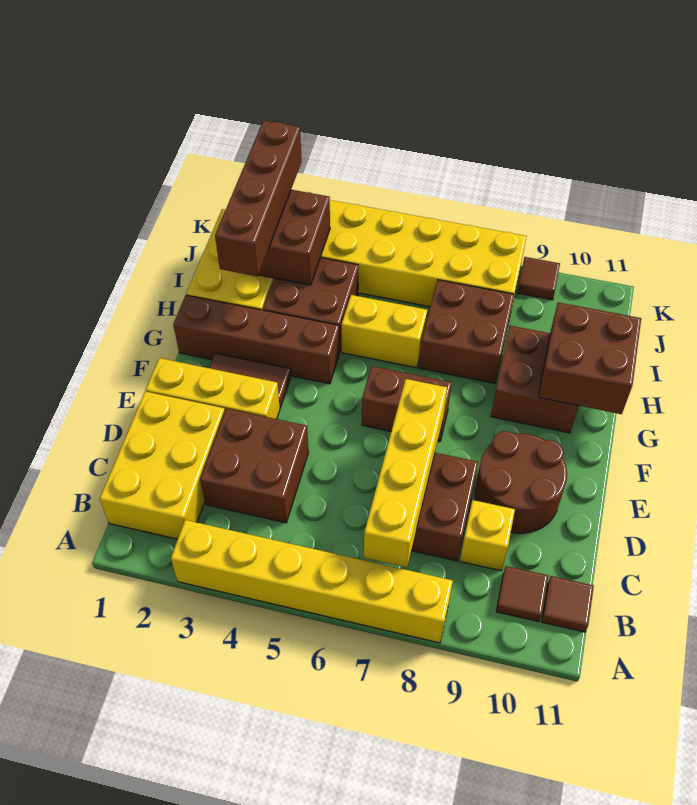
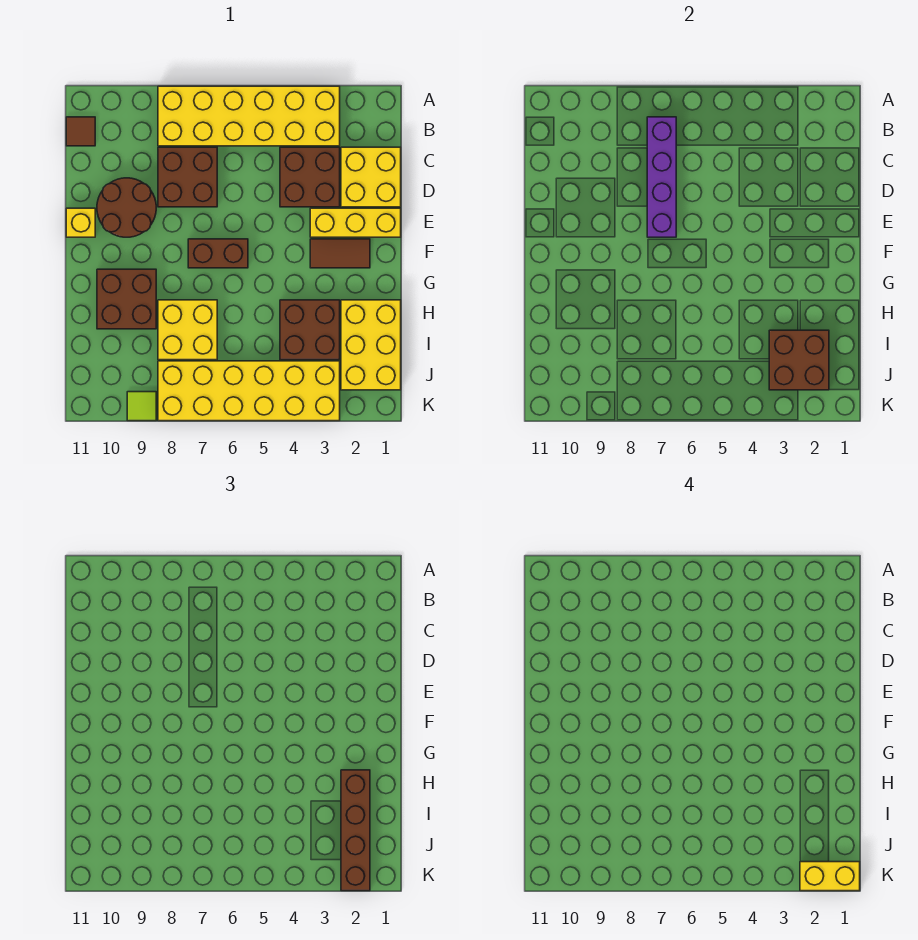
yellow brick A3:A8 level 1 -> yellow brick A3:B8 level 1
yellow brick B1:D2 level 1 -> yellow brick C1:D2 level 1
yellow brick B7:E7 level 2 -> purple brick B7:E7 level 2
brown tile B10 level 1 -> none
yellow brick C9 level 1 -> yellow brick E11 level 1
brown brick G1:G4 level 1 -> none
brown brick G10:H11 level 2 -> none
yellow brick H5:H6 level 1 -> yellow brick K1:K2 level 4
brown brick H7:I8 level 1 -> yellow brick H7:I8 level 1
brown tile K9 level 1 -> lime tile K9 level 1

